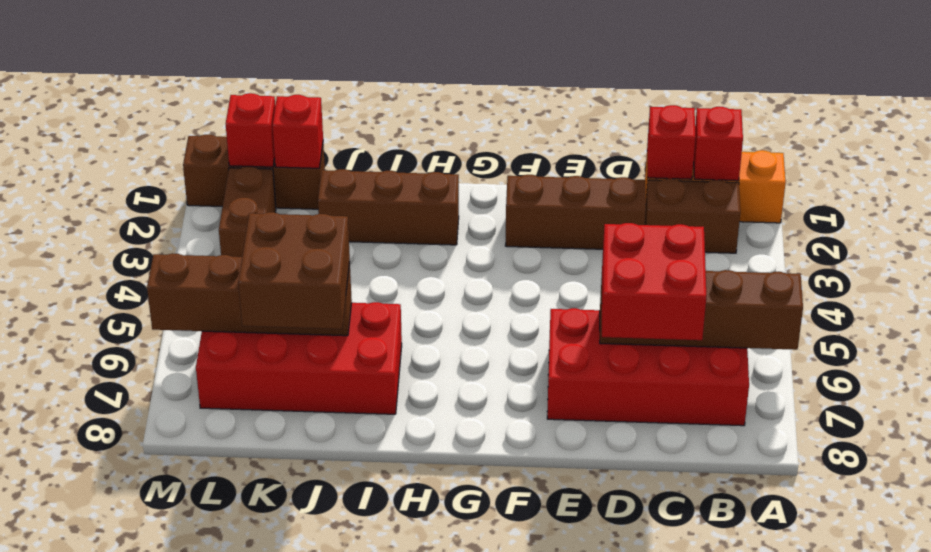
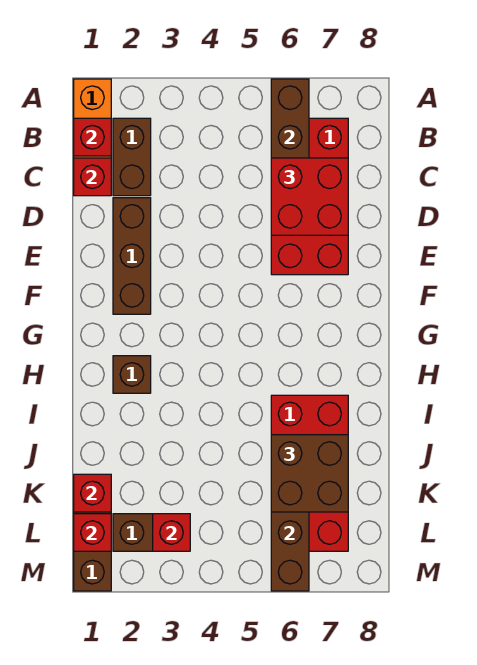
brown brick H2:J2 level 1 -> brown brick H2 level 1
none -> red brick L3 level 2

